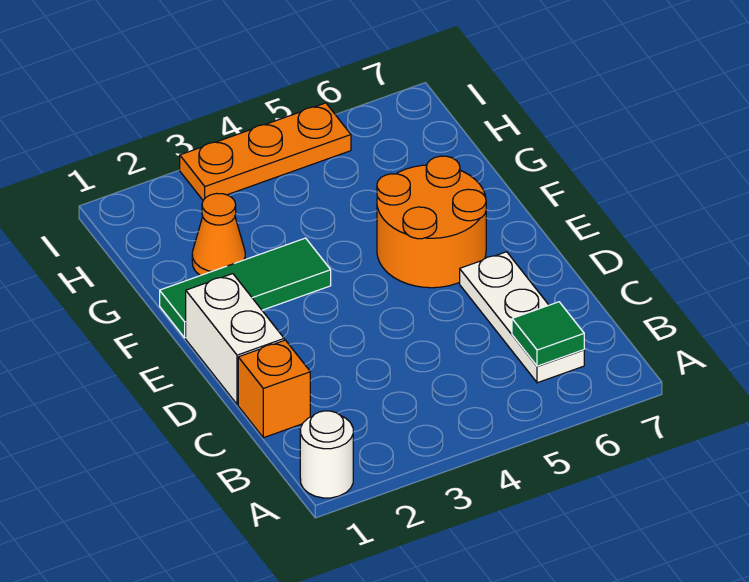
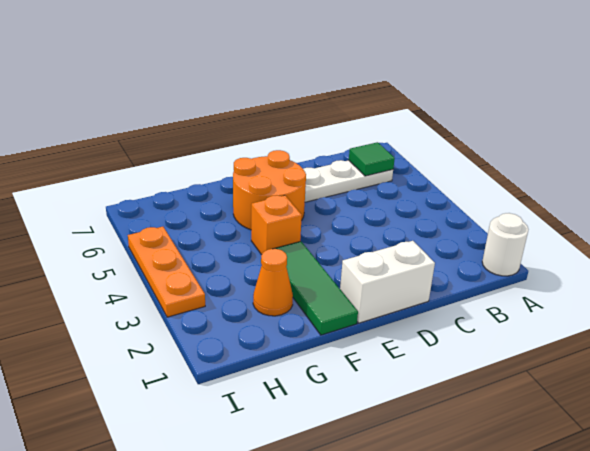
orange brick C1 level 1 -> orange brick F4 level 1

